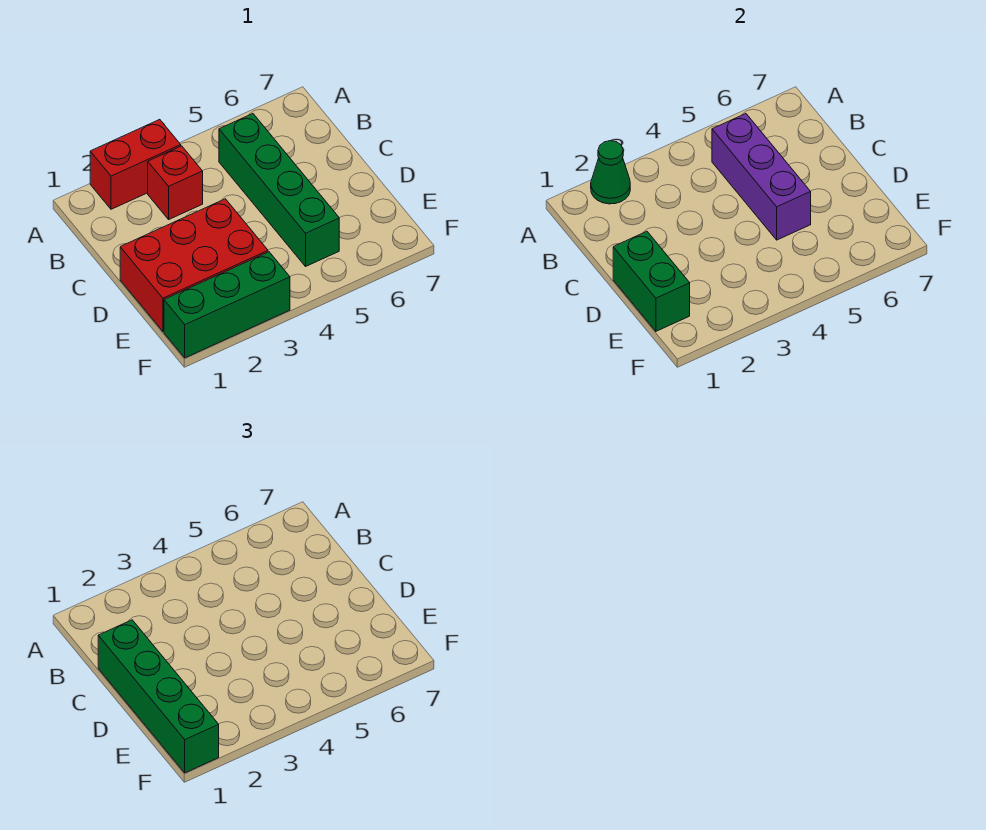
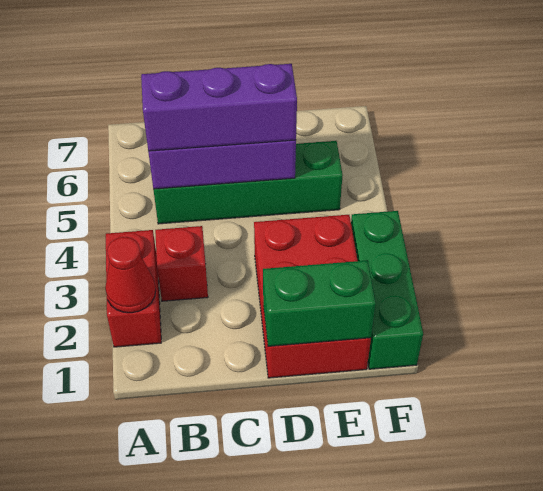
green cone A2 level 2 -> red cone A2 level 2
none -> purple brick B5:D5 level 3
green brick C1:F1 level 3 -> none

